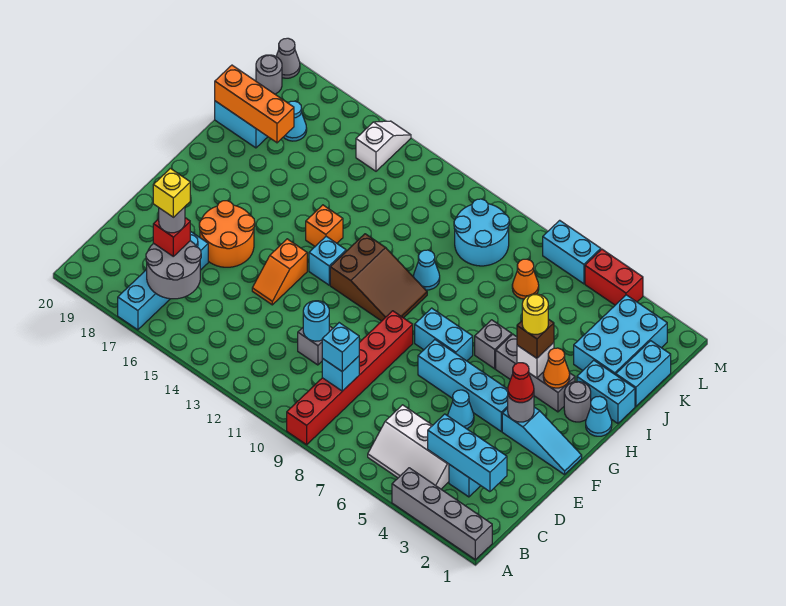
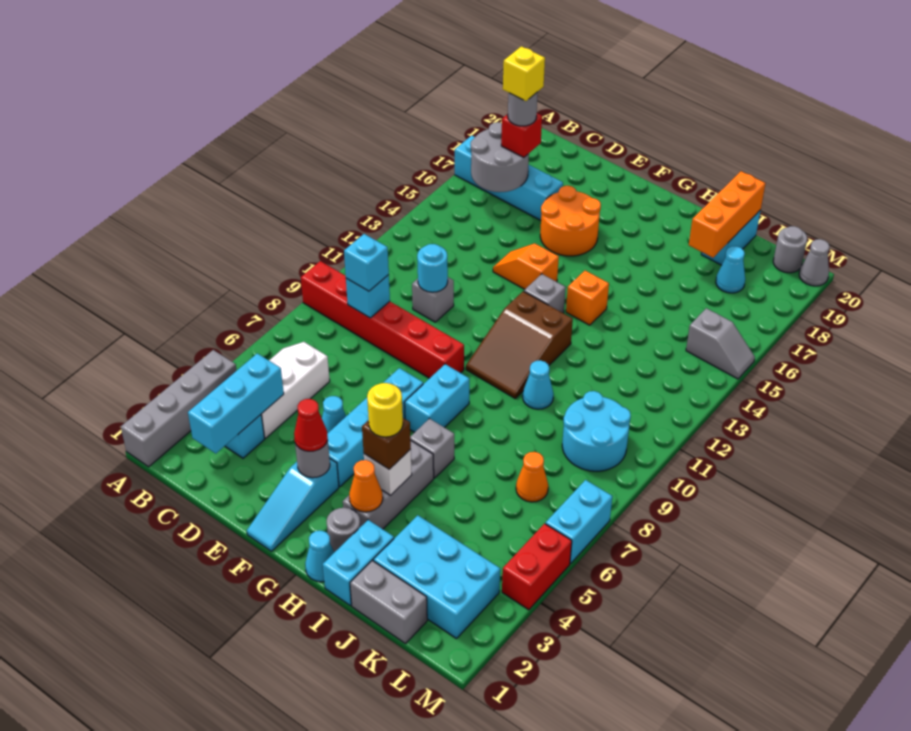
cyan brick G13 level 1 -> grey brick G13 level 1
cyan brick J1:K1 level 1 -> grey brick J1:K1 level 1
white slope L15:M15 level 1 top L -> grey slope L15:M15 level 1 top L

